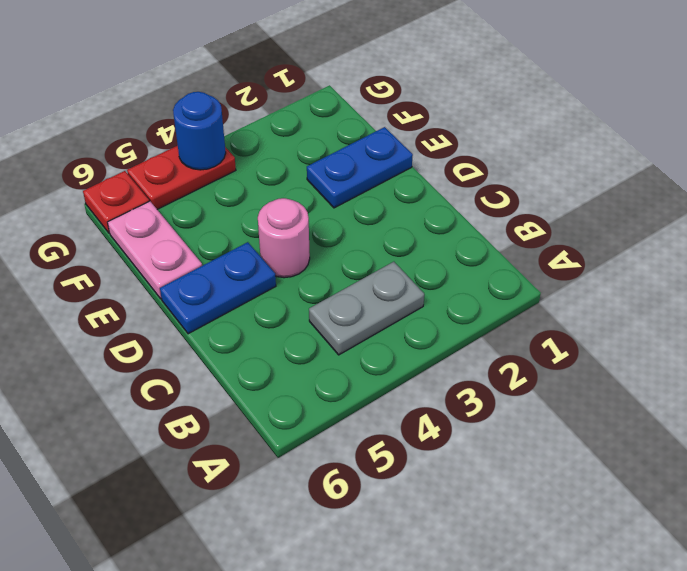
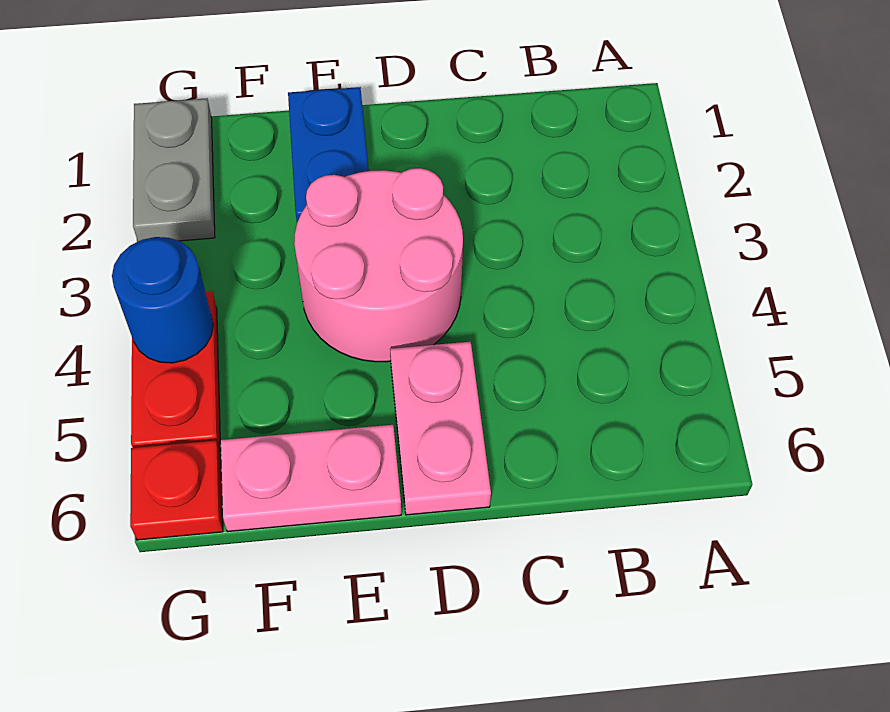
grey plate B3:B4 level 1 -> grey plate G1:G2 level 1
pink round brick D4 level 1 -> pink round brick D3:E4 level 1
blue plate D5:D6 level 1 -> pink plate D5:D6 level 1

